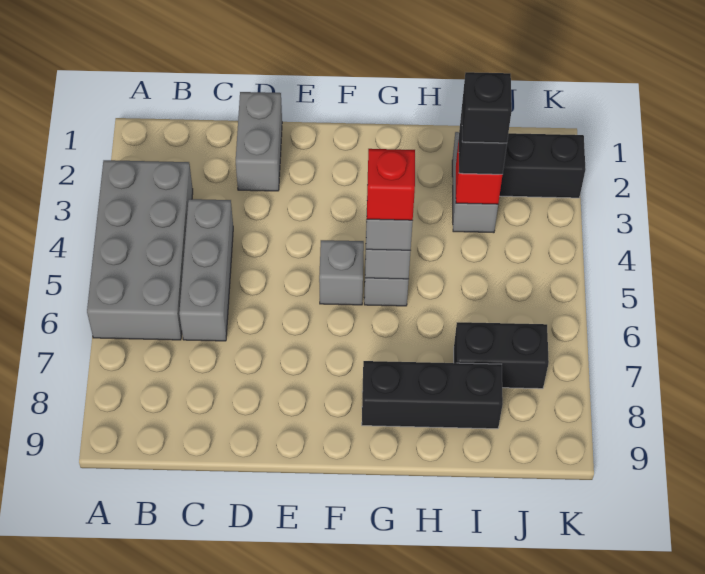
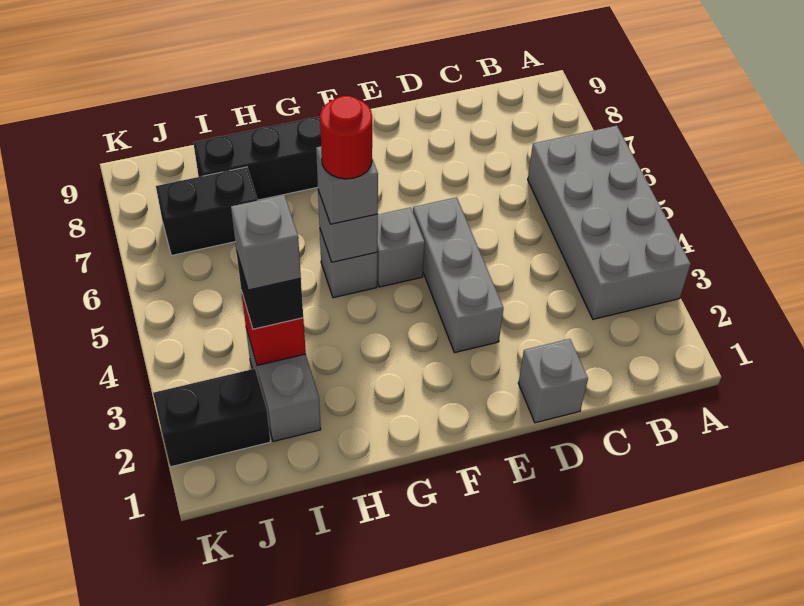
grey brick C4:C6 level 1 -> grey brick E3:E5 level 1
grey brick D1:D2 level 1 -> grey brick D1 level 1
red brick G5 level 4 -> red round brick G5 level 4
black brick I3 level 4 -> grey brick I3 level 4

